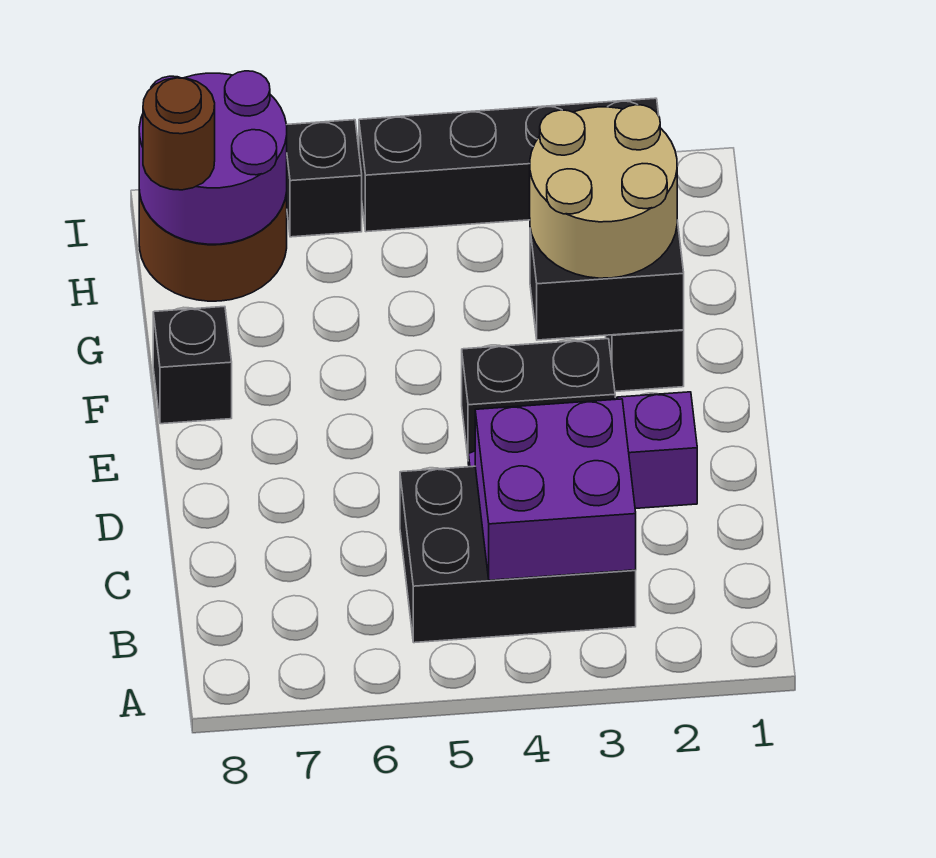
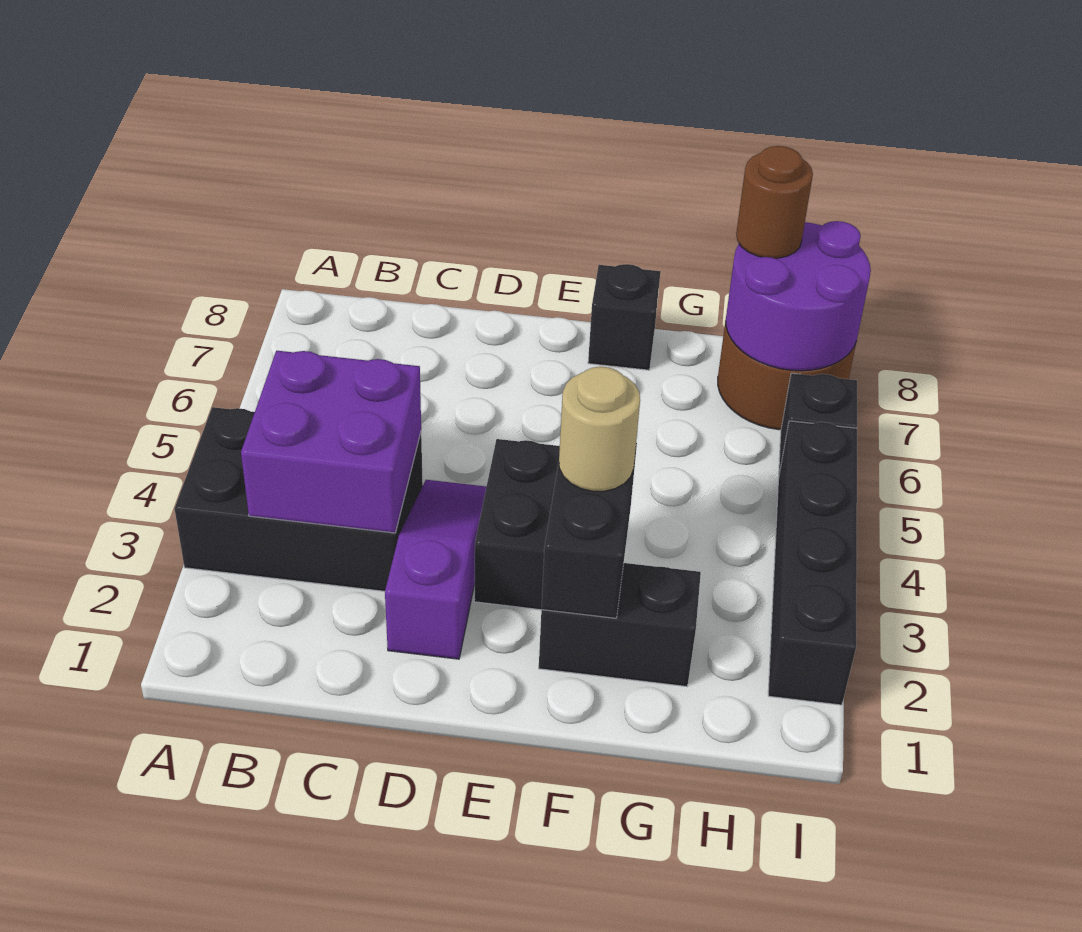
black brick B3:C5 level 1 -> black brick A3:C4 level 1
tan round brick F2:G3 level 3 -> tan round brick F3 level 3

